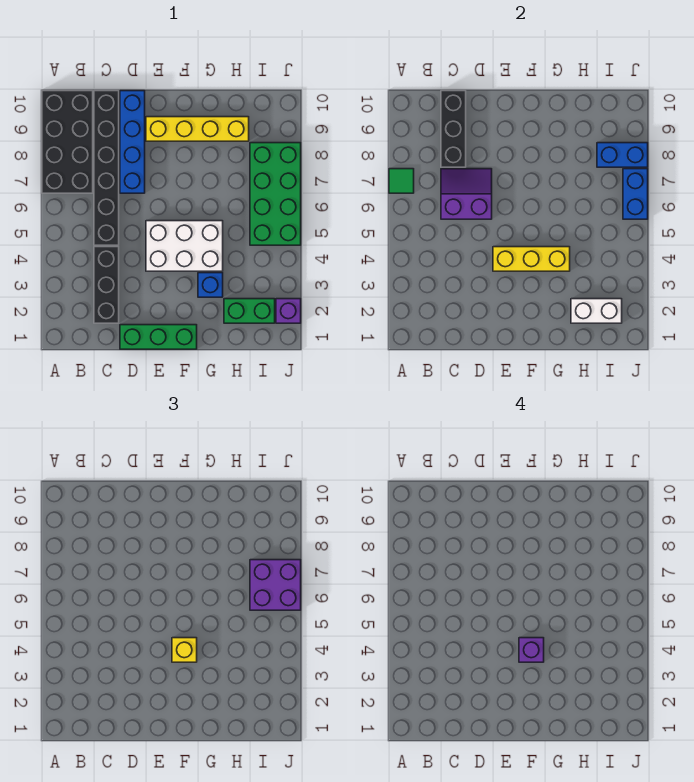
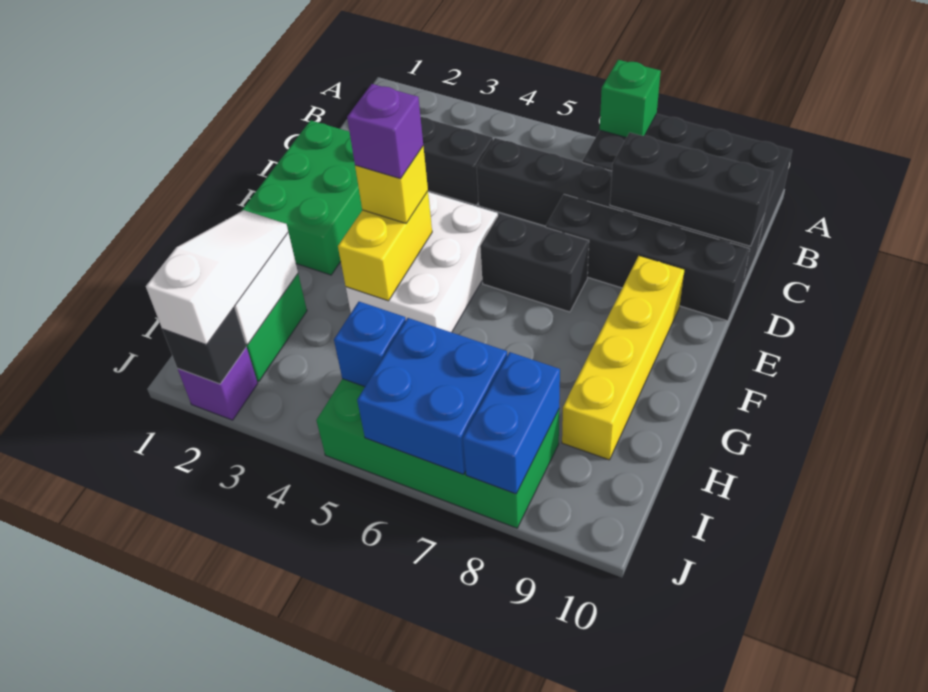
green tile A7 level 2 -> green brick A7 level 2
purple slope C6:D7 level 2 top 6 -> none
green brick D1:F1 level 1 -> green brick D1:F2 level 1
blue brick D7:D10 level 1 -> black brick D7:D10 level 1
yellow brick E4:G4 level 2 -> yellow brick F4:G4 level 2
none -> black brick E6:E7 level 1
blue brick G3 level 1 -> blue brick I5 level 2
none -> white slope H2:J2 level 3 top J
purple brick I6:J7 level 3 -> none
none -> black brick J2 level 2
blue brick J6:J7 level 2 -> blue brick I6:J7 level 2

